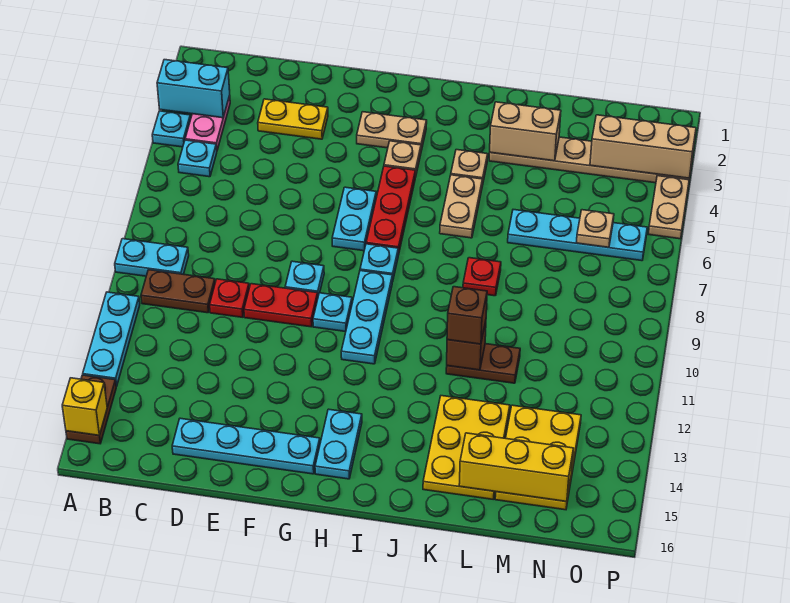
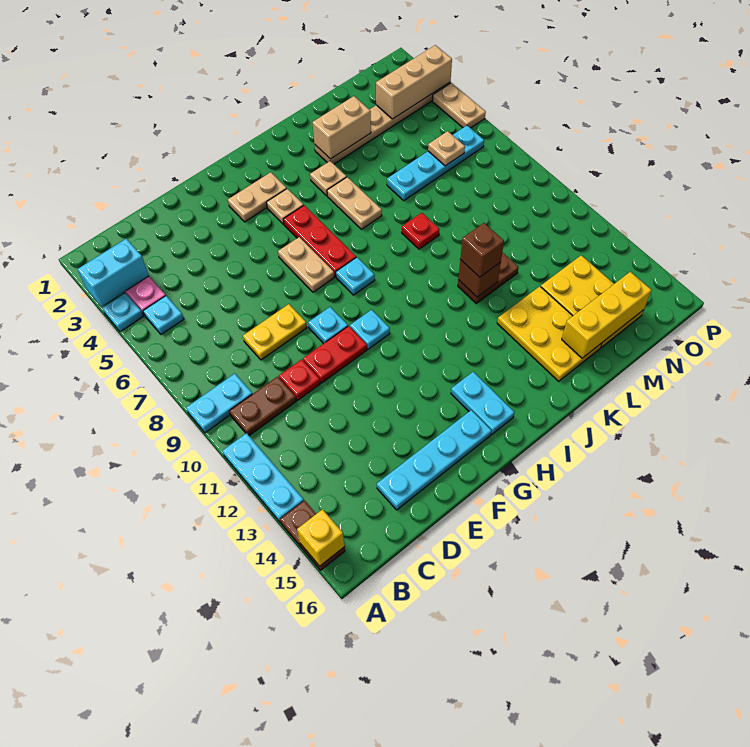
yellow plate D3:E3 level 1 -> yellow plate D8:E8 level 1
cyan plate G6:G7 level 1 -> tan plate G6:G7 level 1
cyan plate H9:H11 level 1 -> none

